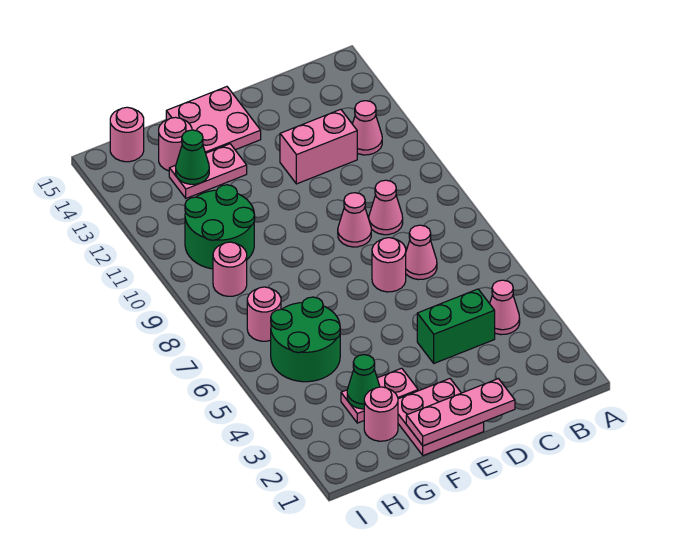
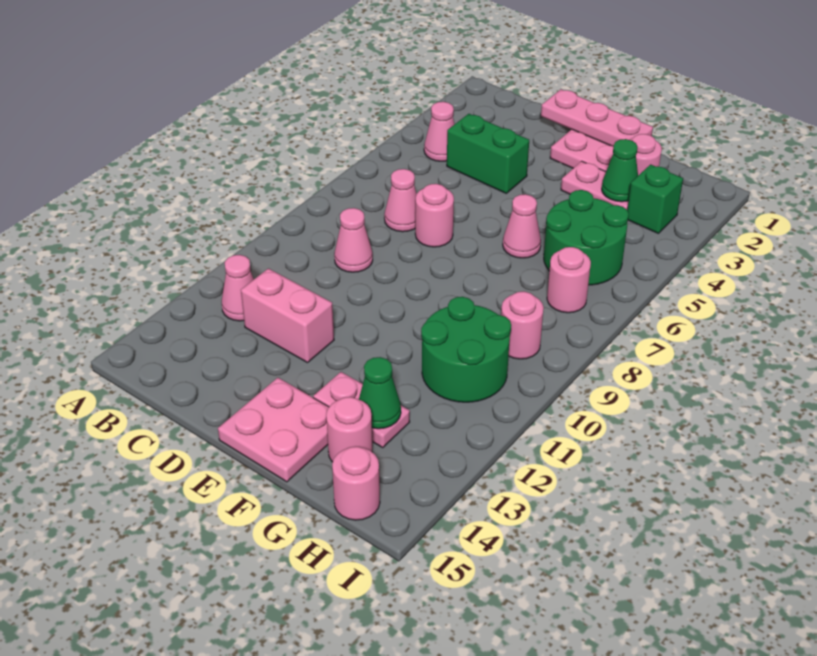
pink cone D9 level 1 -> pink cone F6 level 1
none -> green brick H3 level 1

